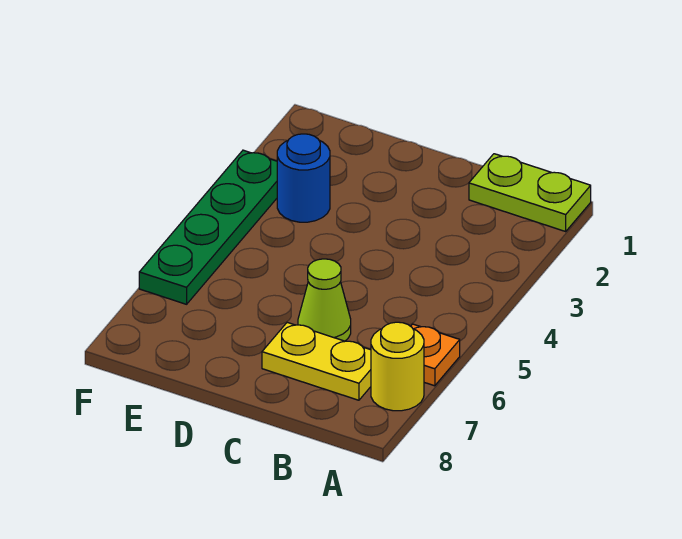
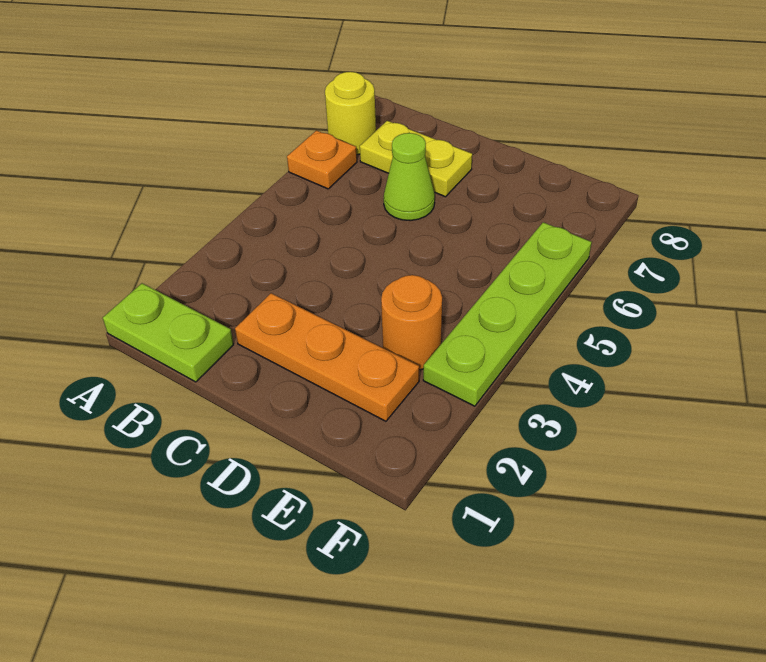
none -> orange plate C2:E2 level 1
blue round brick E3 level 1 -> orange round brick E3 level 1
green plate F3:F6 level 1 -> lime plate F3:F6 level 1

